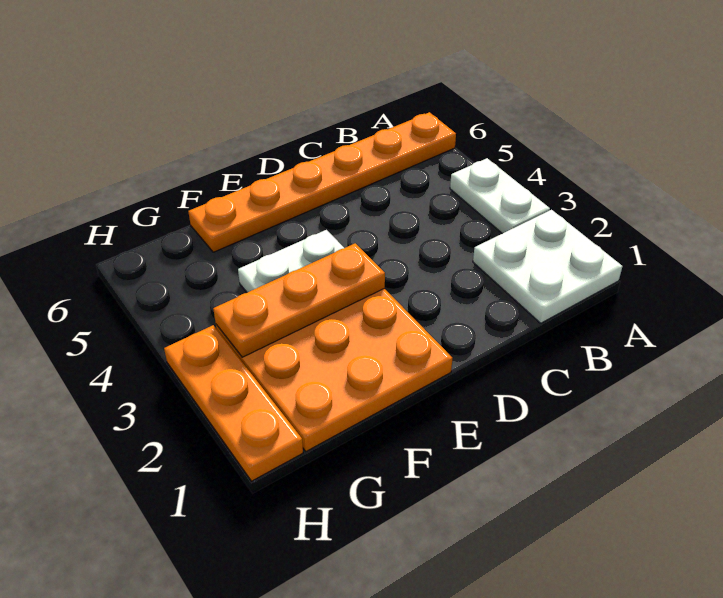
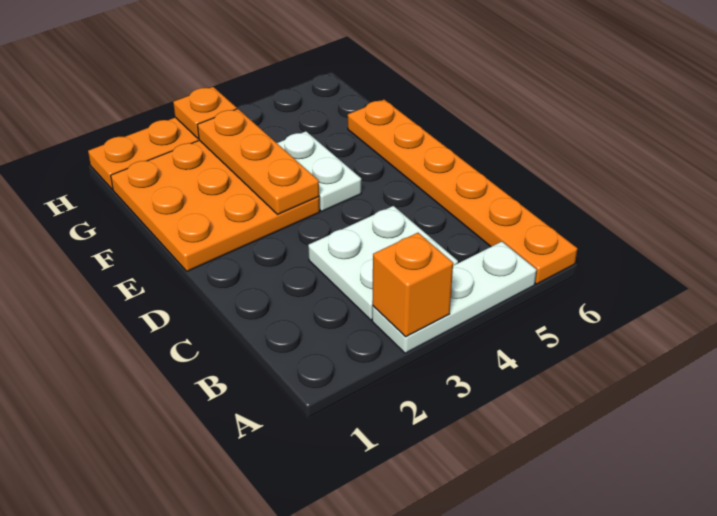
white plate A1:B2 level 1 -> white plate B3:C4 level 1
white plate A3:A4 level 1 -> white plate A3:A5 level 1
none -> orange brick A3 level 2
none -> orange plate H3 level 2

